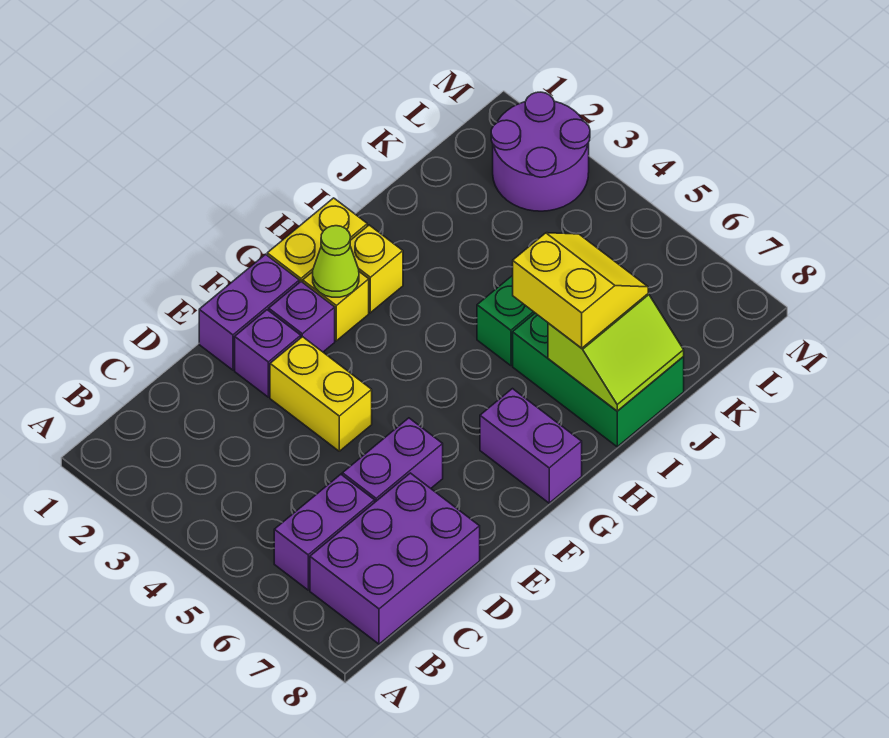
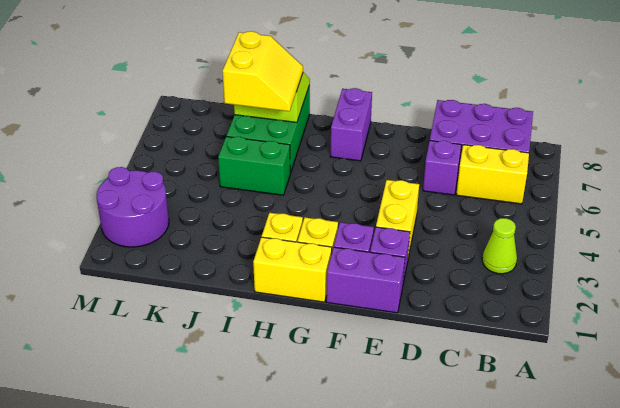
purple brick B6:C6 level 1 -> yellow brick B6:C6 level 1
purple brick D6:E6 level 1 -> purple brick D6 level 1
lime cone G2 level 2 -> lime cone B3 level 1
yellow slope I6:J7 level 3 top I -> yellow slope I6:J7 level 3 top J

